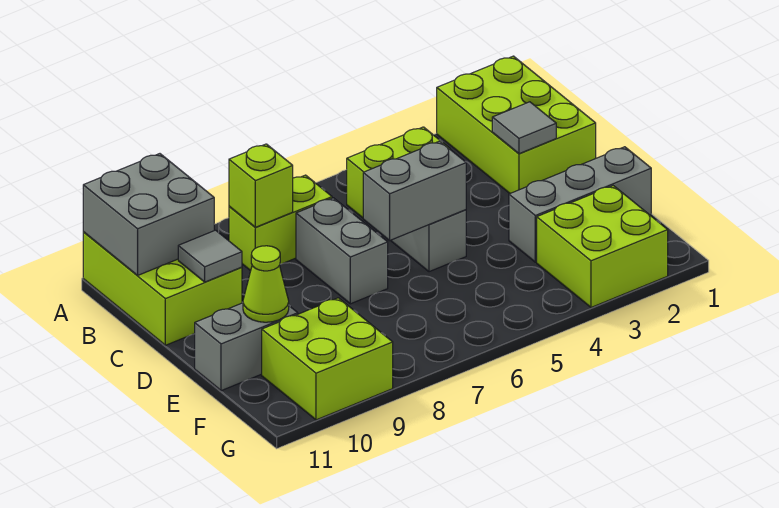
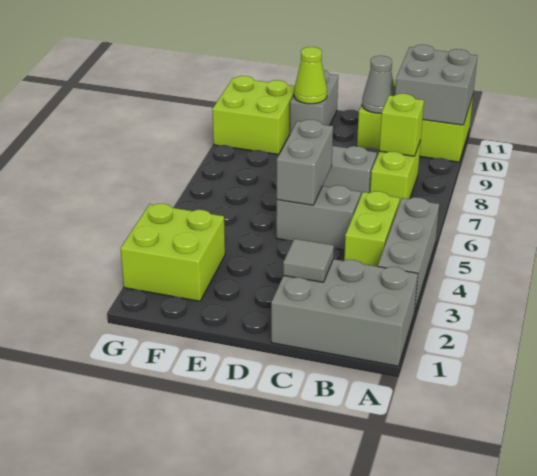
lime brick A1:C2 level 1 -> grey brick A1:C2 level 1
grey tile C10 level 2 -> grey cone C10 level 2
grey brick E1:E3 level 1 -> grey brick A3:A5 level 1

